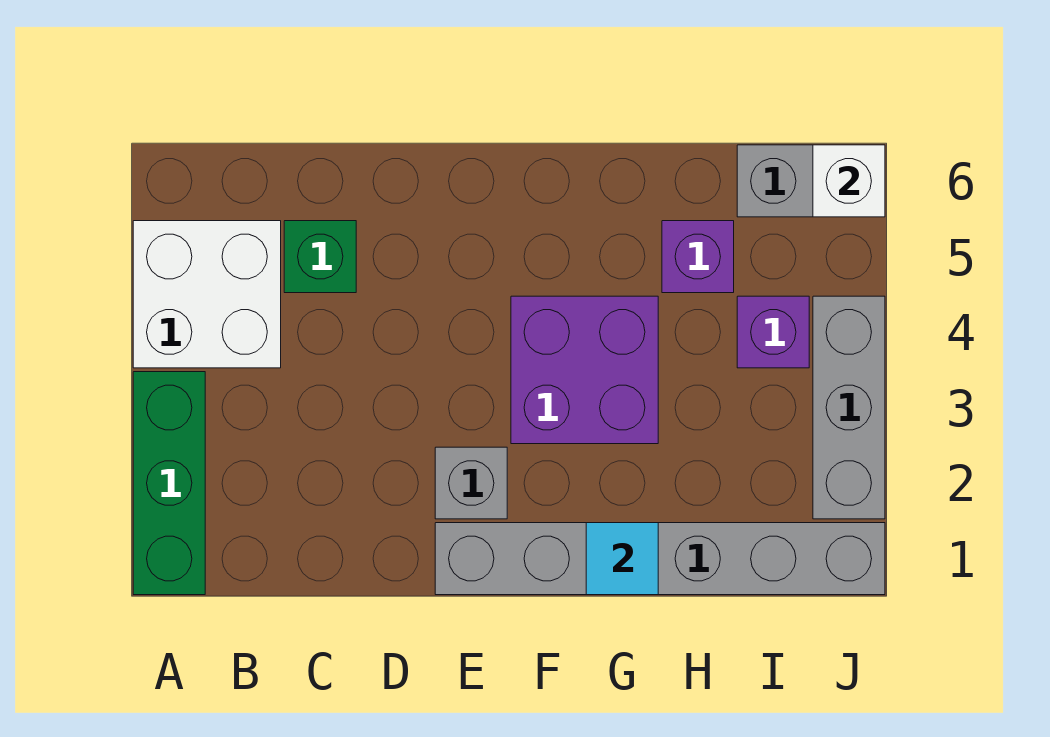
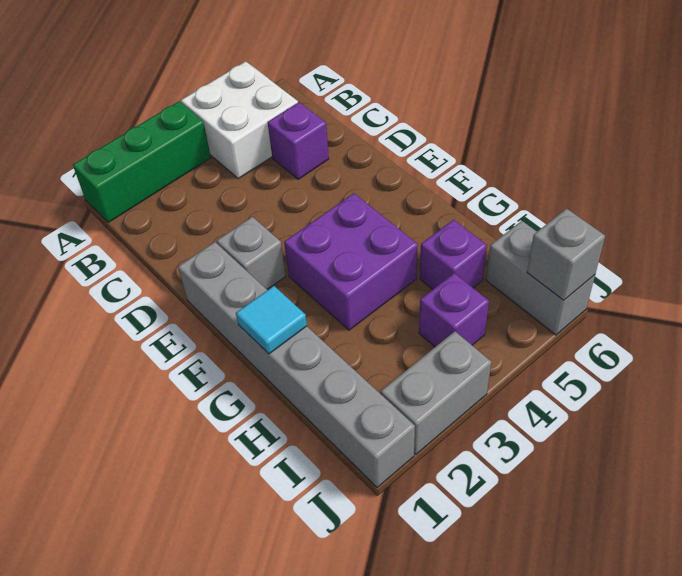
green brick C5 level 1 -> purple brick C5 level 1
grey brick J2:J4 level 1 -> grey brick J2:J3 level 1
white brick J6 level 2 -> grey brick J6 level 2

